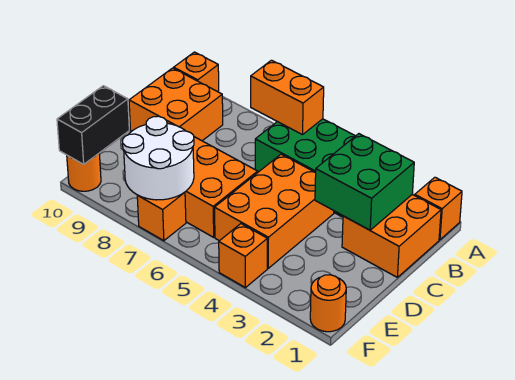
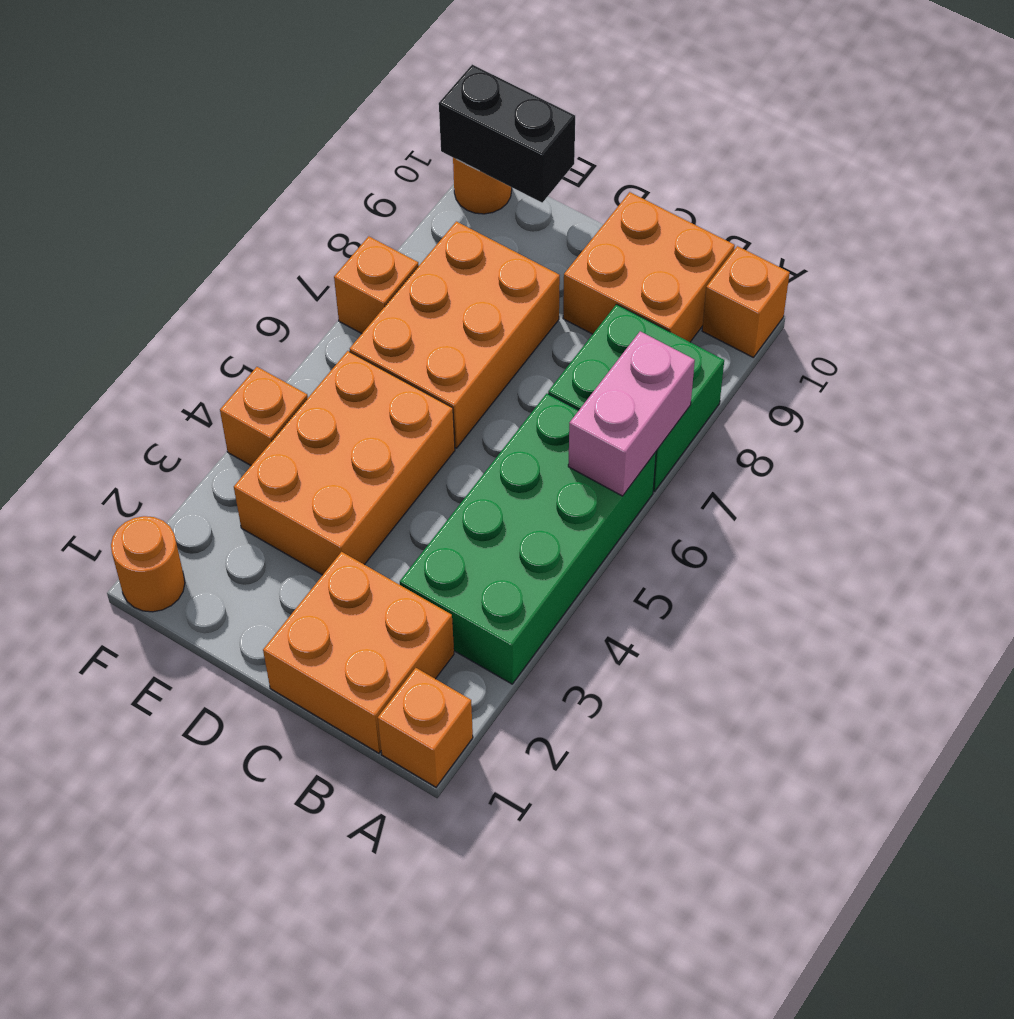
orange brick A6:A7 level 2 -> pink brick A6:A7 level 2
green brick B2:C3 level 2 -> green brick A7:B8 level 1
orange brick C4:E5 level 1 -> orange brick D3:E5 level 1
white round brick E7:F8 level 2 -> none

